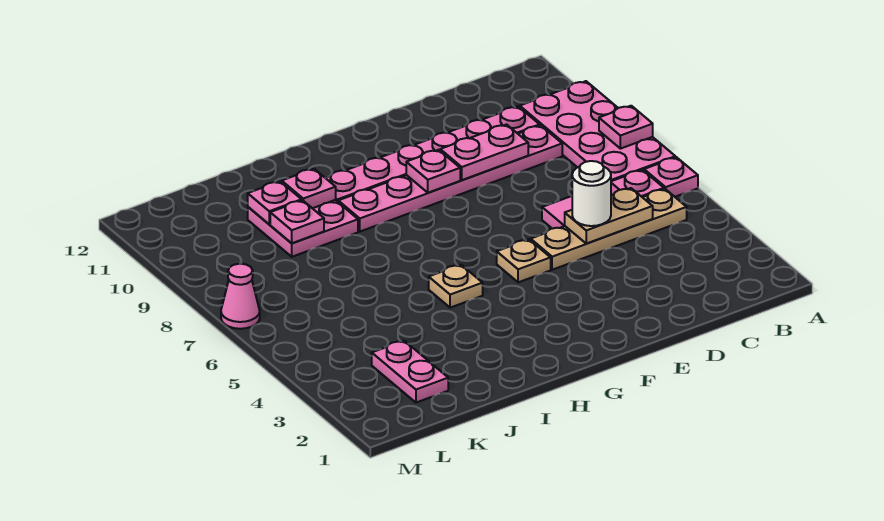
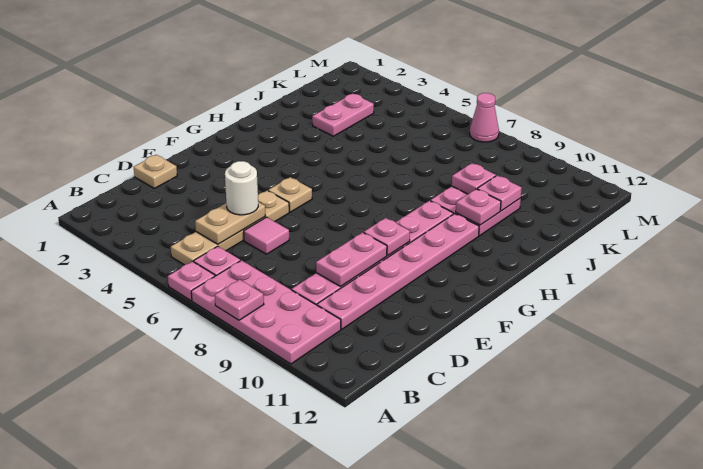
tan plate H5 level 1 -> tan plate D1 level 1
pink plate K2:K3 level 1 -> pink plate J3:K3 level 1

